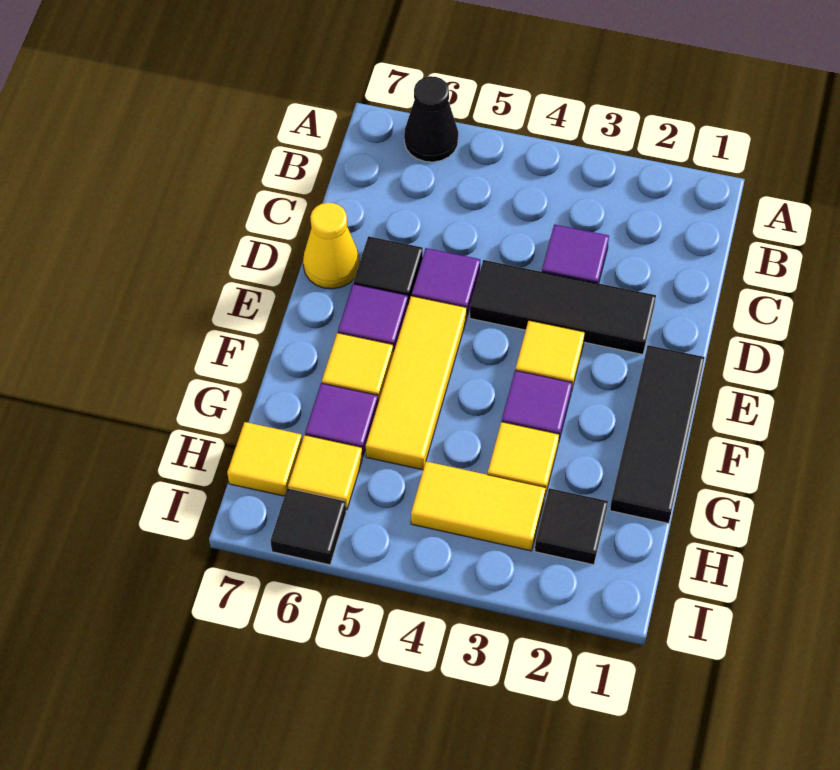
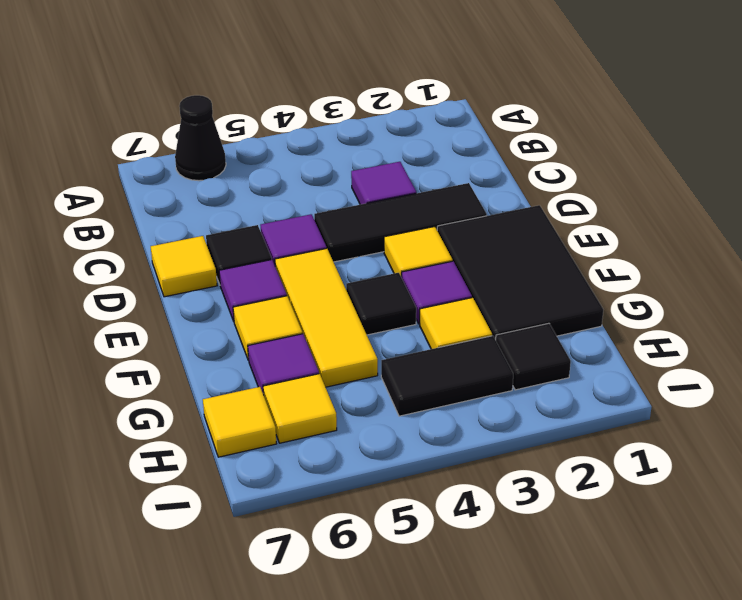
yellow cone D7 level 1 -> yellow tile D7 level 1
black tile E1:G1 level 1 -> black tile E1:G2 level 1
yellow tile H3:H4 level 1 -> black tile H3:H4 level 1
black tile I6 level 1 -> black tile F4 level 1

